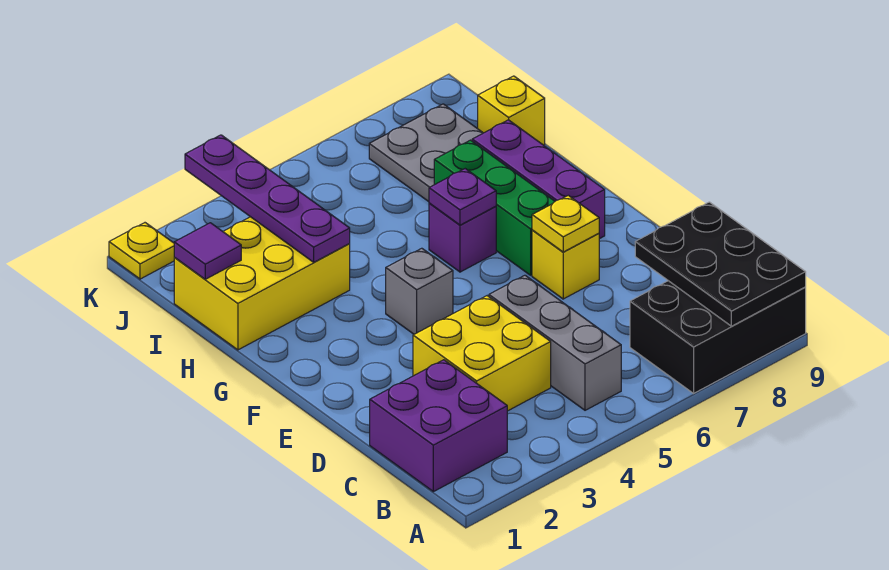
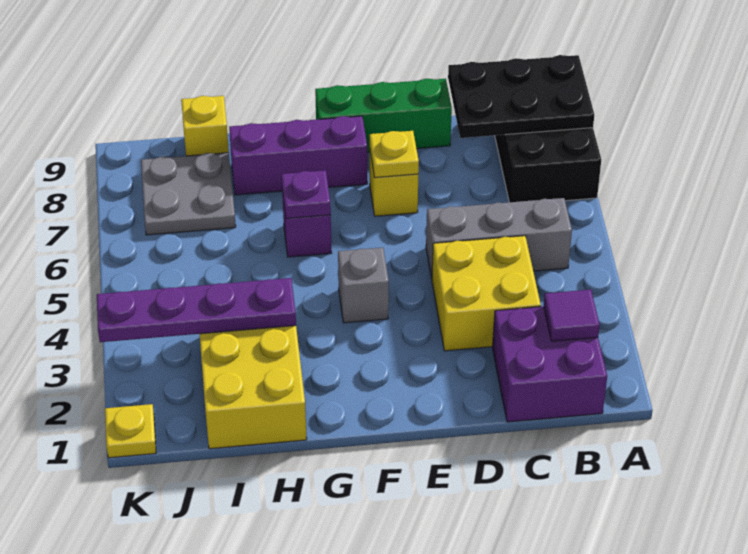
green brick F7:H7 level 1 -> green brick D9:F9 level 1
purple tile I1 level 2 -> purple tile B2 level 2

